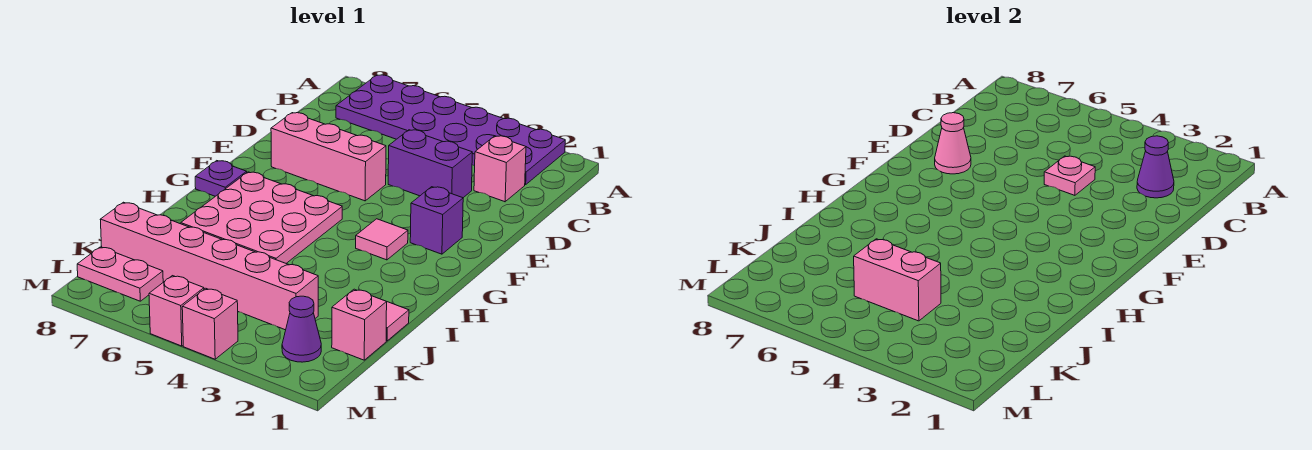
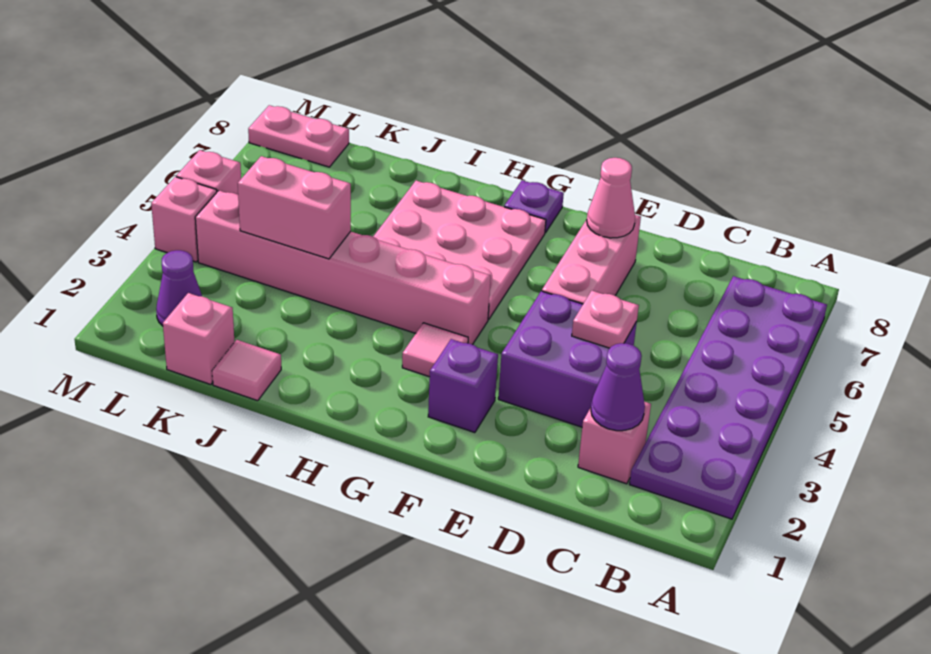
purple brick D3:D4 level 1 -> purple brick D3:E4 level 1
pink brick K3:K8 level 1 -> pink brick G4:L4 level 1
pink brick K4:K5 level 2 -> pink brick J4:K4 level 2
pink plate L7:L8 level 1 -> pink plate L8:M8 level 1

